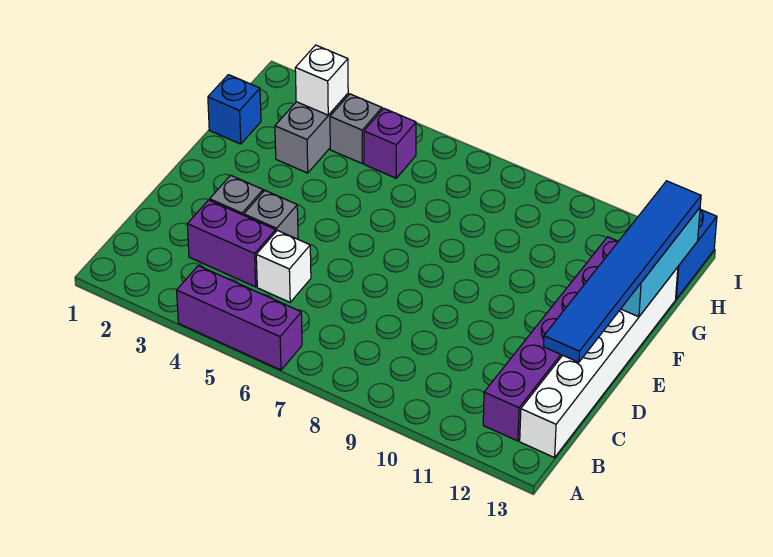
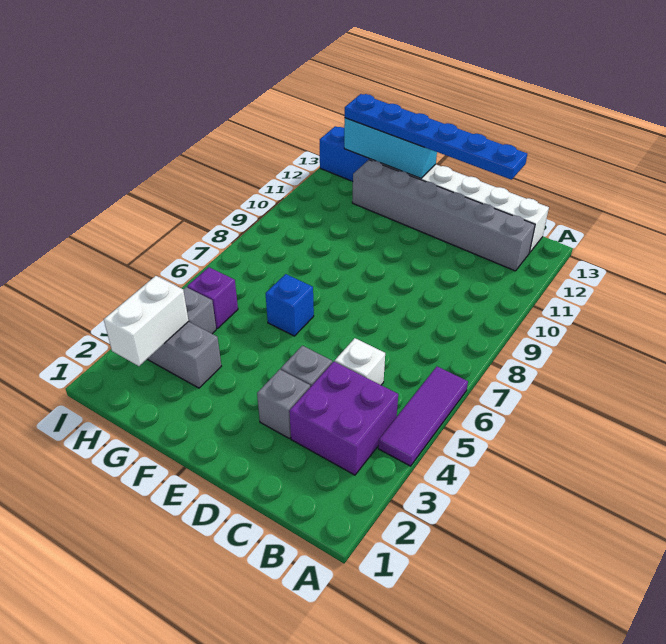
purple brick A4:A6 level 1 -> purple tile A4:A6 level 1
purple brick B12:G12 level 1 -> grey brick B12:G12 level 1
purple brick C3:C4 level 1 -> purple brick B3:C4 level 1
blue tile C13:H13 level 3 -> blue plate C13:H13 level 3
blue brick G1 level 1 -> blue brick F6 level 1
white brick H3 level 2 -> white brick H2:H3 level 2

